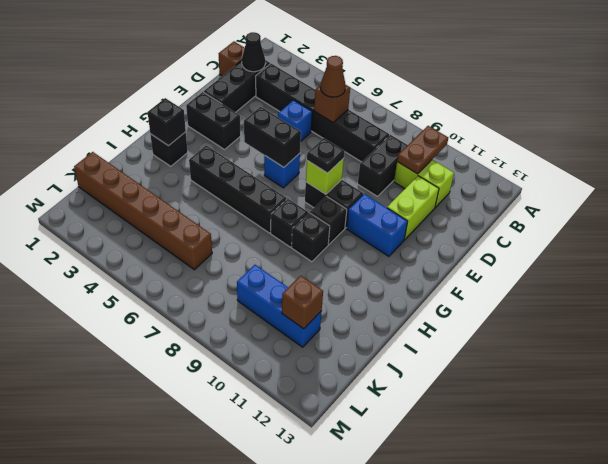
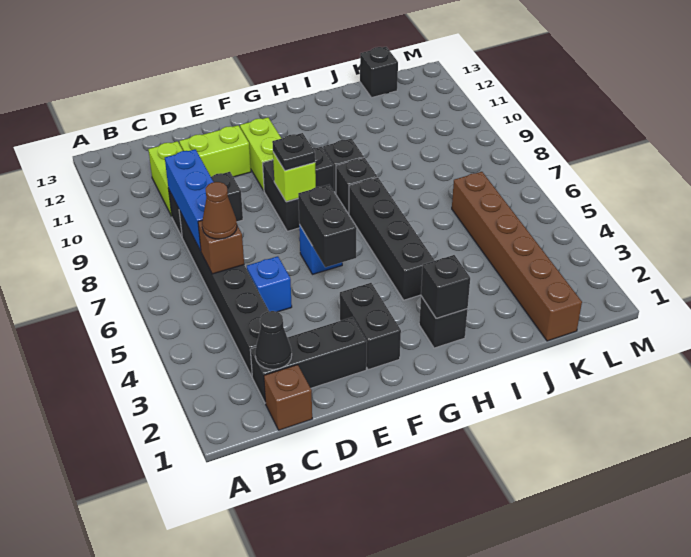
brown plate B10:C10 level 2 -> none
blue brick F10:F11 level 1 -> lime brick F10:F11 level 1
blue brick K9:K11 level 1 -> blue brick C7:C9 level 2
brown brick K11 level 2 -> none
none -> black brick K13 level 1

